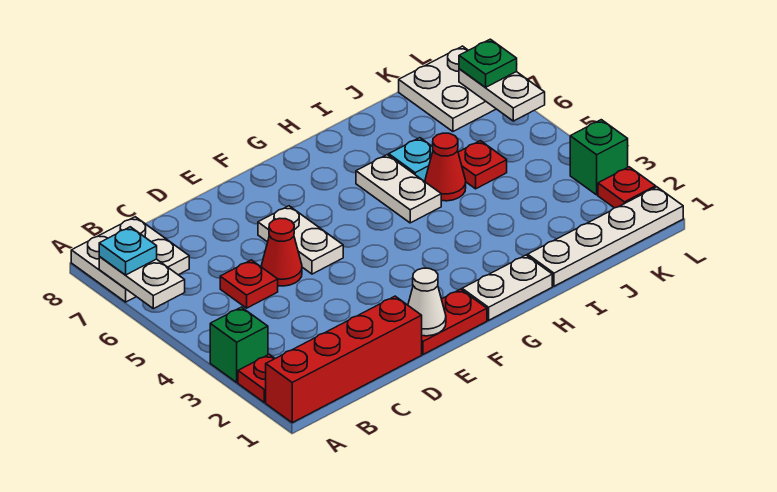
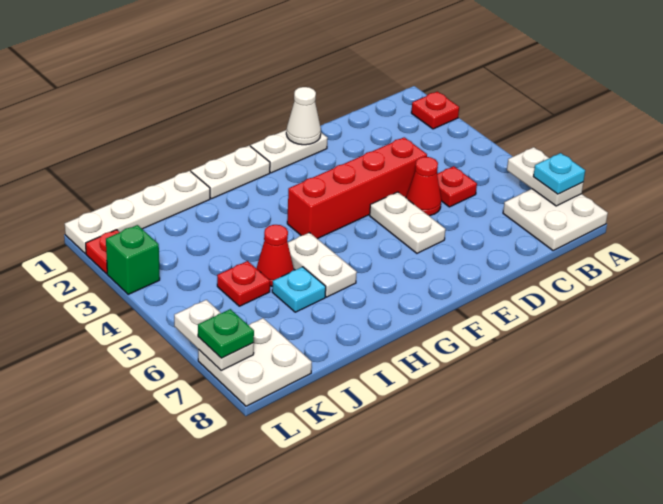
red brick A1:D1 level 1 -> red brick D4:G4 level 1
green brick A3 level 1 -> none
red plate E1:F1 level 1 -> white plate E1:F1 level 1

